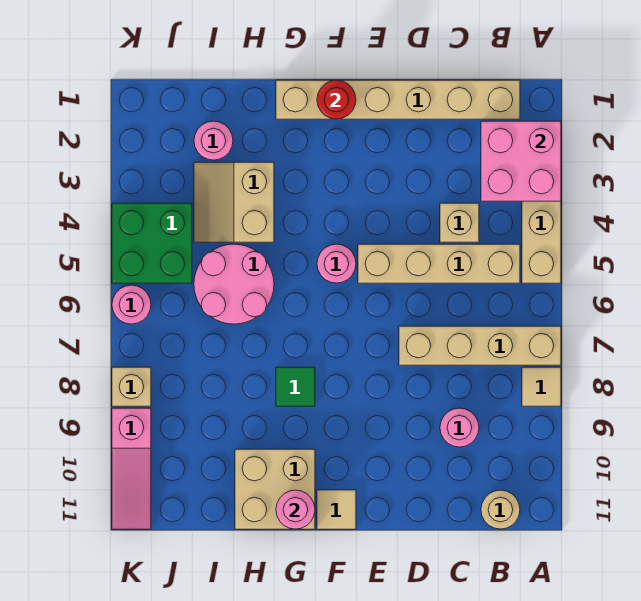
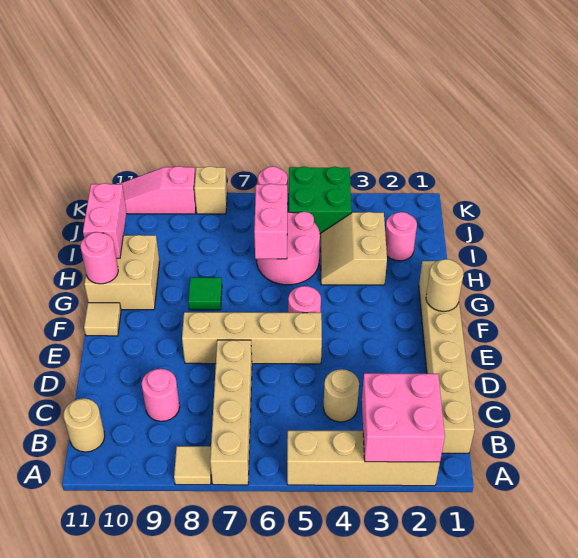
tan brick B5:E5 level 1 -> tan brick E5:E8 level 1
tan brick C4 level 1 -> tan round brick C4 level 1
red round brick F1 level 2 -> tan round brick F1 level 2
tan slope H3:I4 level 1 top H -> tan slope H3:I4 level 1 top 3
none -> pink brick H6:I6 level 2
none -> pink brick H11:I11 level 2

